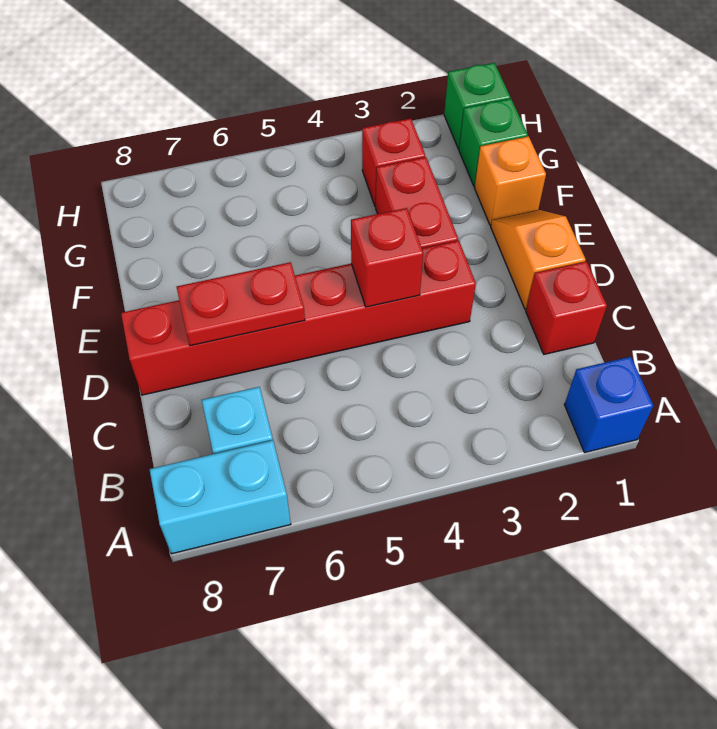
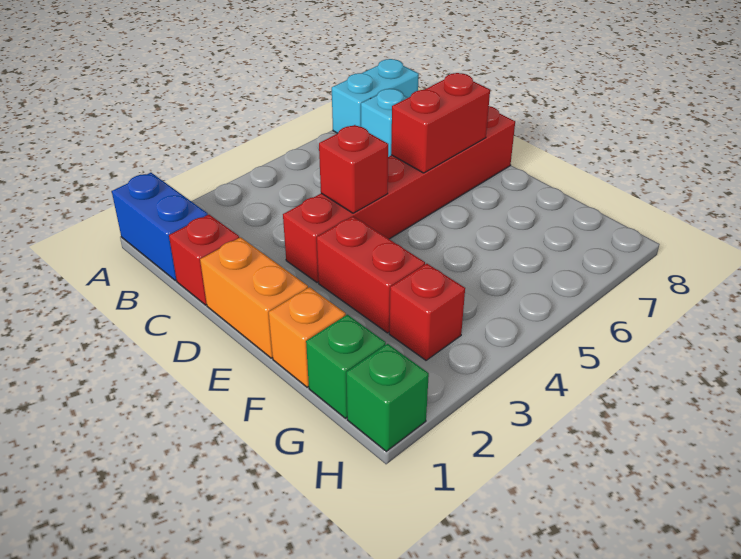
blue brick A1 level 1 -> blue brick A1:B1 level 1
orange slope D1:E1 level 1 top D -> orange brick D1:E1 level 1
red plate D6:D7 level 2 -> red brick D6:D7 level 2

